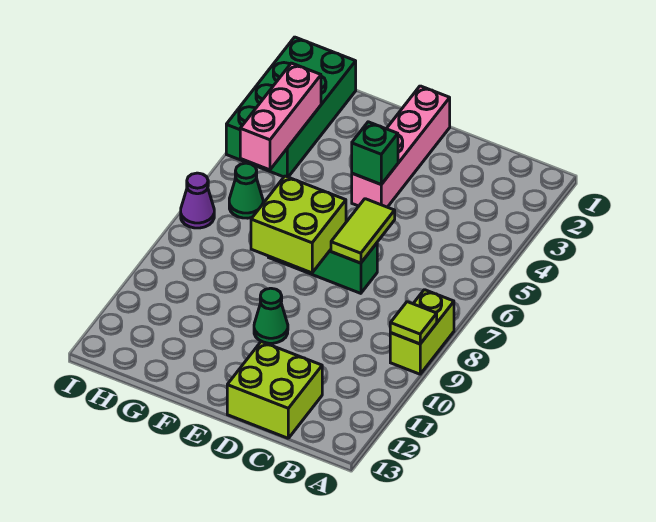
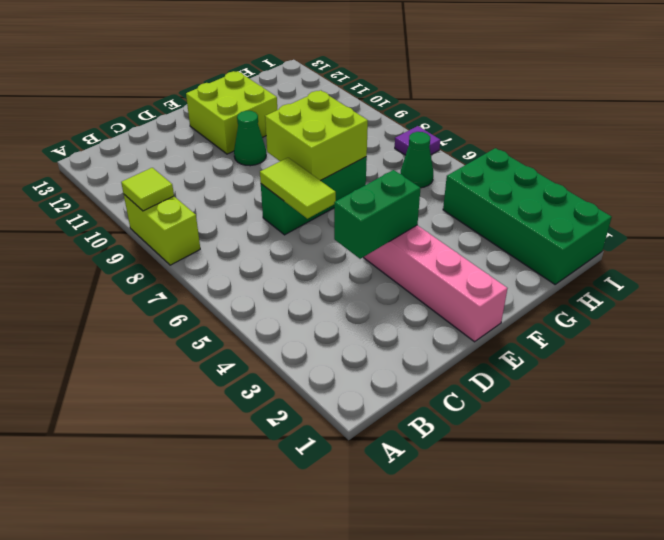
lime brick C12:D13 level 1 -> lime brick E11:F12 level 1
green brick E4 level 2 -> green brick D4:E4 level 2
pink brick H3:H5 level 2 -> none
purple cone I7 level 1 -> purple tile I7 level 1

